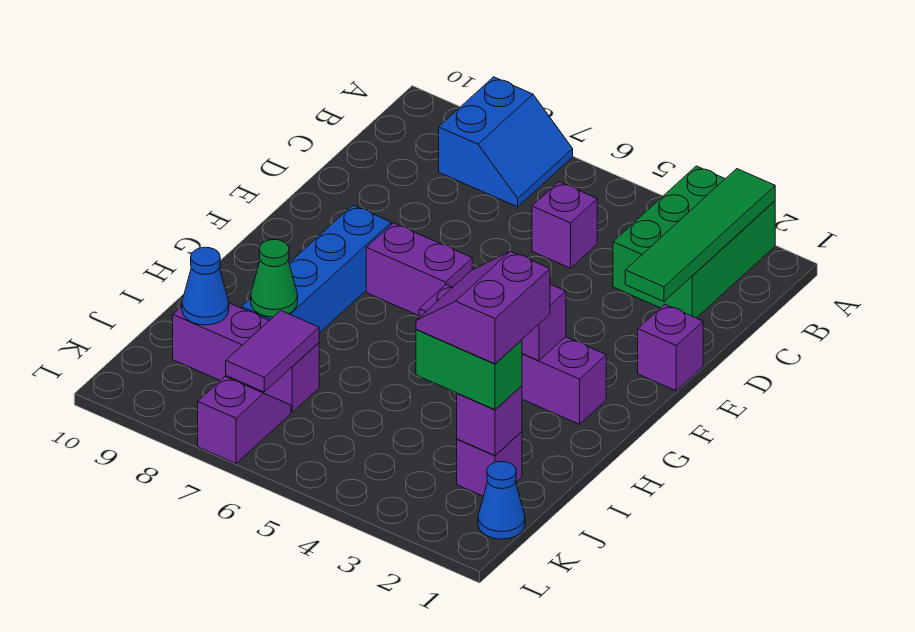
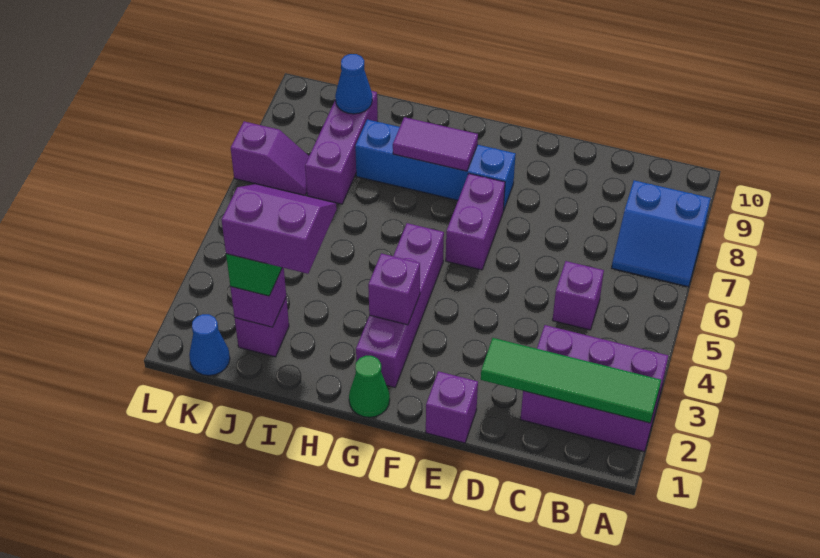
green brick A2:C3 level 1 -> purple brick A2:C3 level 1
green cone I8 level 2 -> green cone G1 level 1
purple tile J7:K7 level 2 -> purple tile G8:H8 level 2

